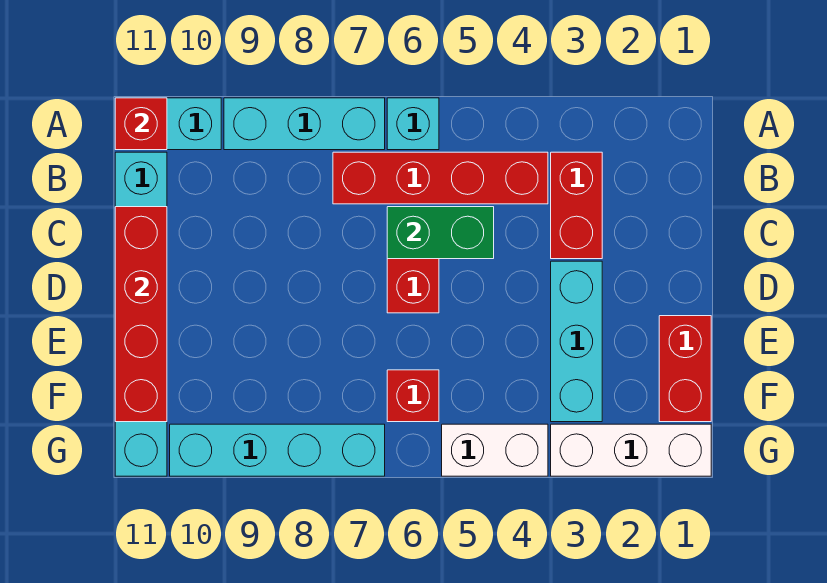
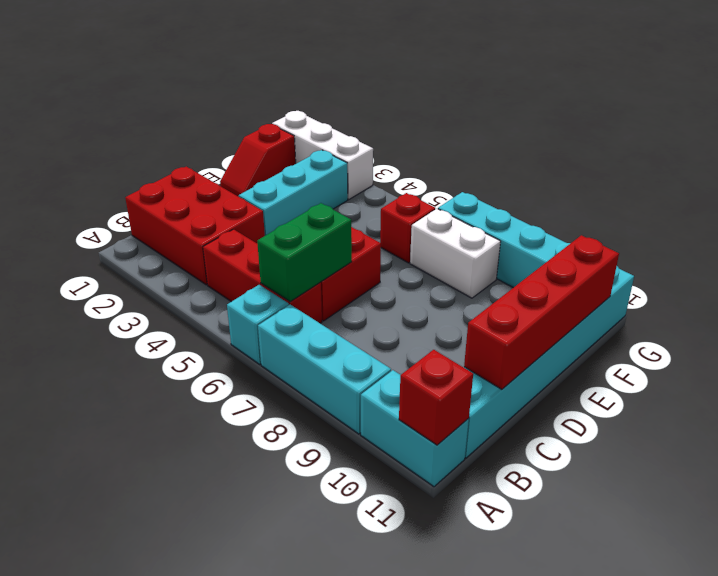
red brick B3:C3 level 1 -> red brick B1:C3 level 1
red brick B4:B7 level 1 -> red brick B4:B6 level 1
green brick C5:C6 level 2 -> green brick B6:C6 level 2
red brick E1:F1 level 1 -> red slope E1:F1 level 1 top F
white brick G4:G5 level 1 -> white brick F7:F8 level 1

